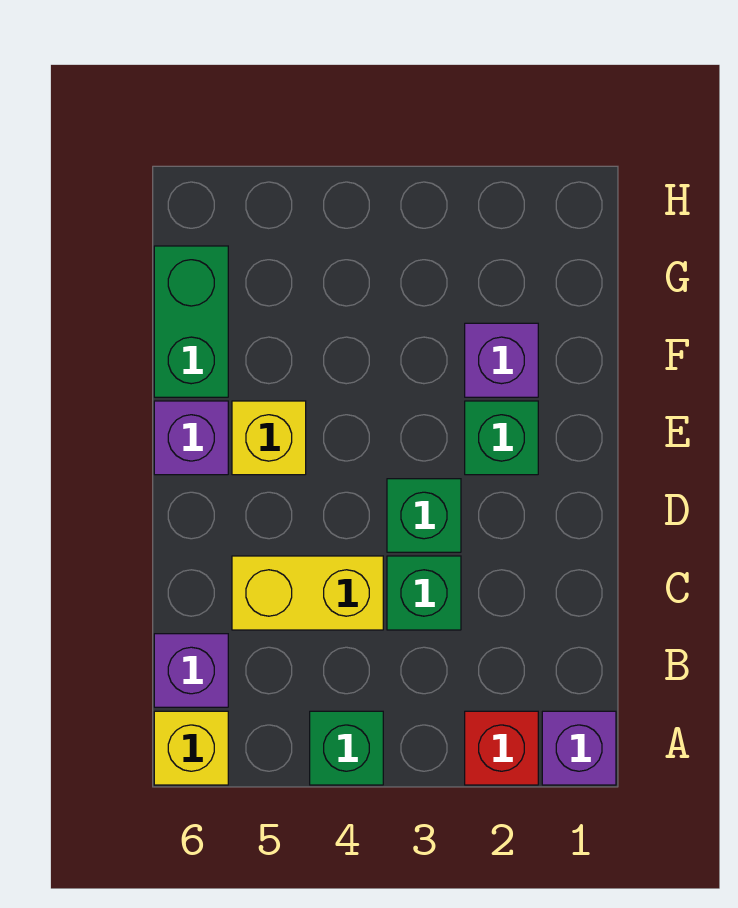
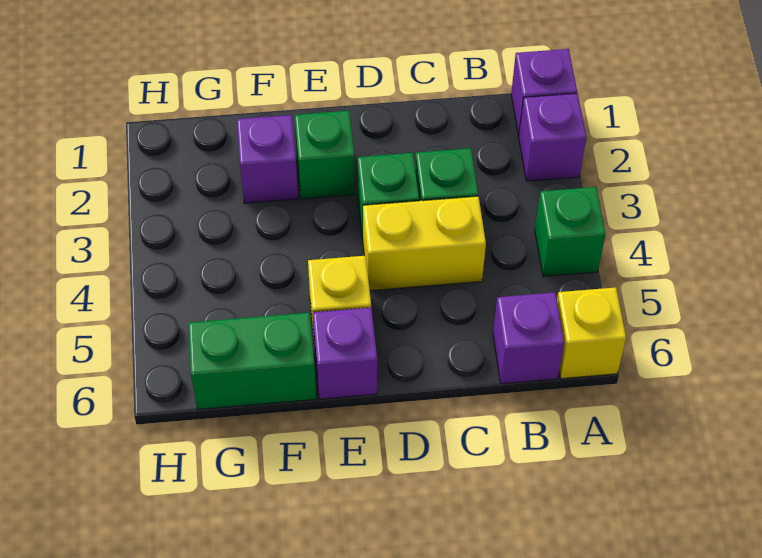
red brick A2 level 1 -> purple brick A2 level 1
yellow brick C4:C5 level 1 -> yellow brick C4:D4 level 1

